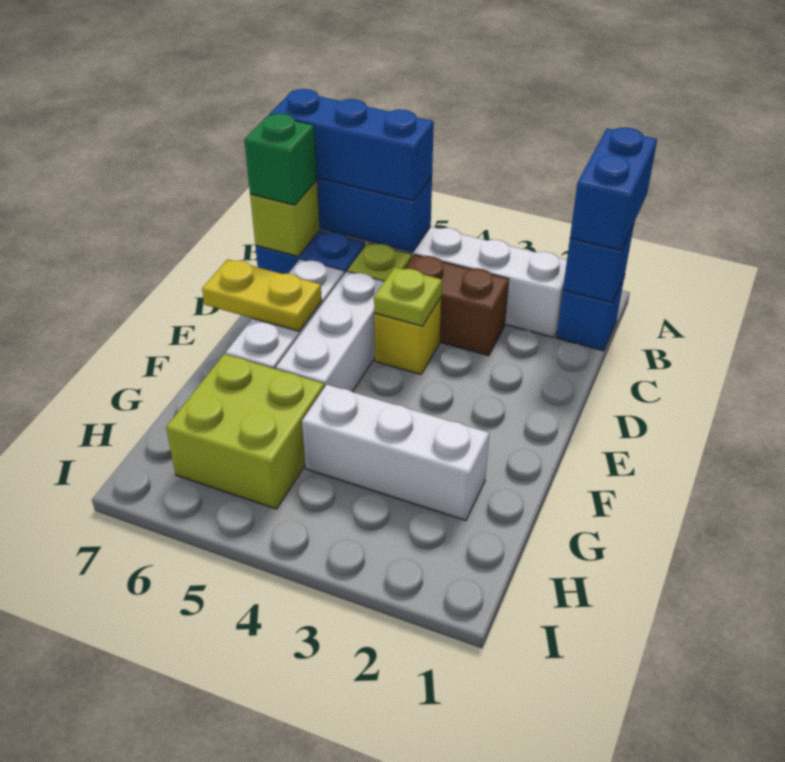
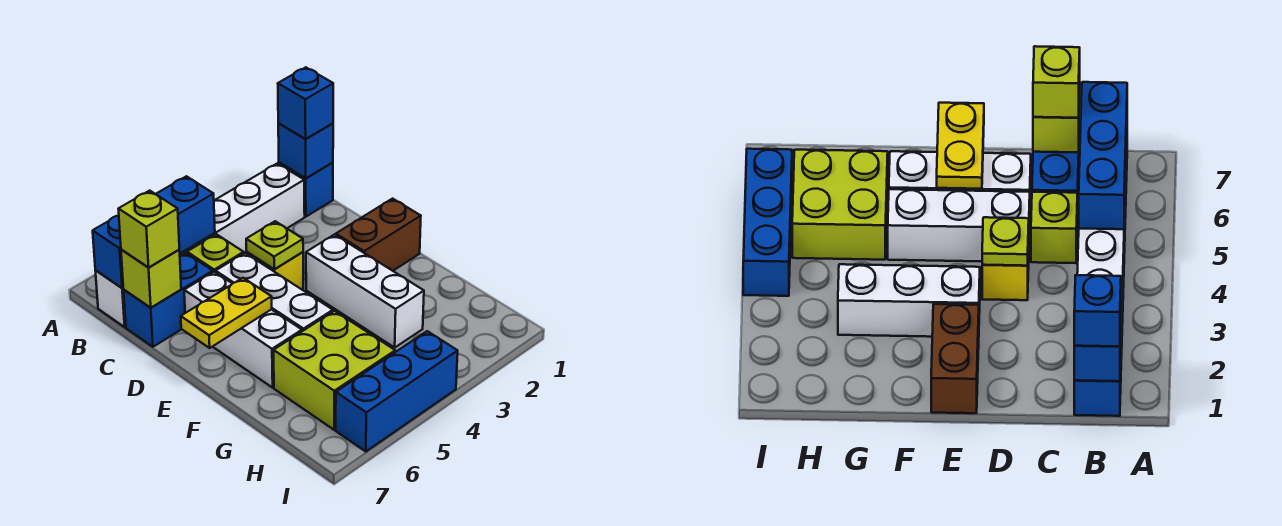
blue brick A1:B1 level 3 -> blue brick B1 level 3
blue brick B5:B7 level 3 -> blue brick I4:I6 level 1
brown brick C3:C4 level 1 -> brown brick E1:E2 level 1
green brick C7 level 3 -> lime brick C7 level 3
white brick G2:G4 level 1 -> white brick E3:G3 level 1

